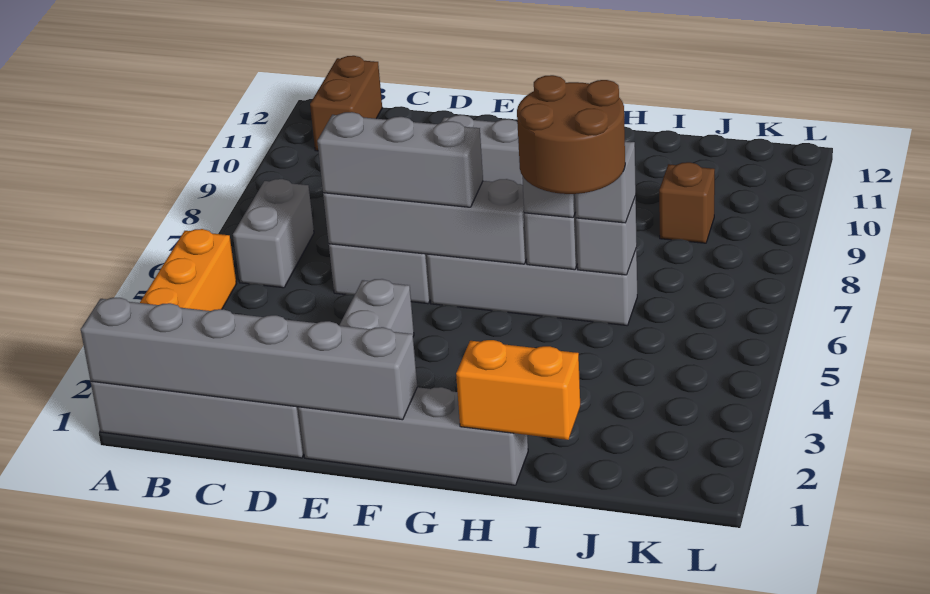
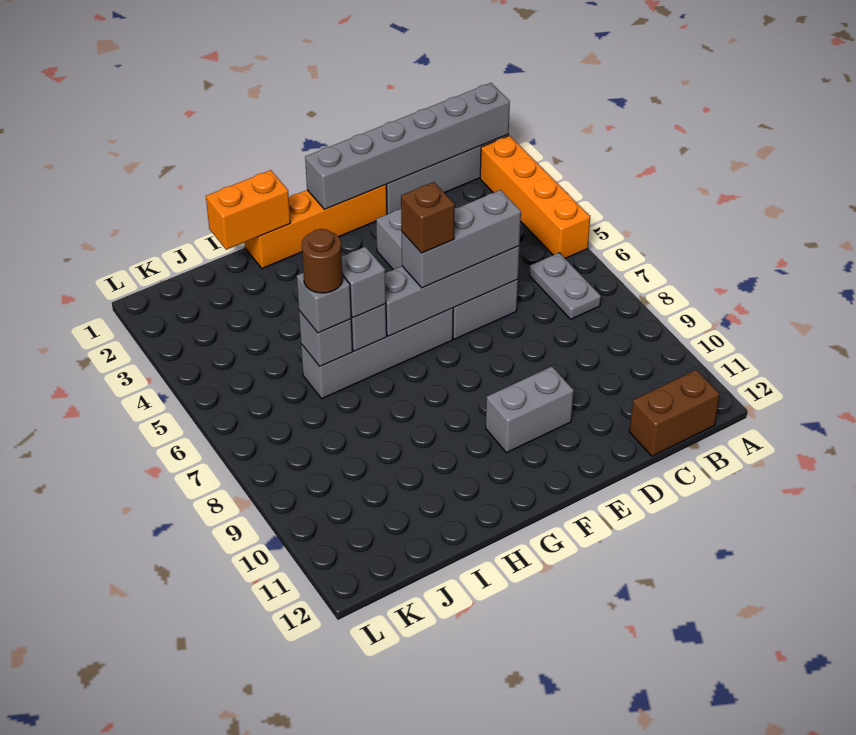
grey brick B6:B7 level 1 -> grey plate B6:B7 level 1
brown brick B11:B12 level 1 -> brown brick B12:C12 level 1
grey brick E1:H1 level 1 -> orange brick E1:H1 level 1
brown round brick H5:I6 level 4 -> brown round brick I6 level 4
brown brick J9 level 1 -> brown brick F6 level 4

